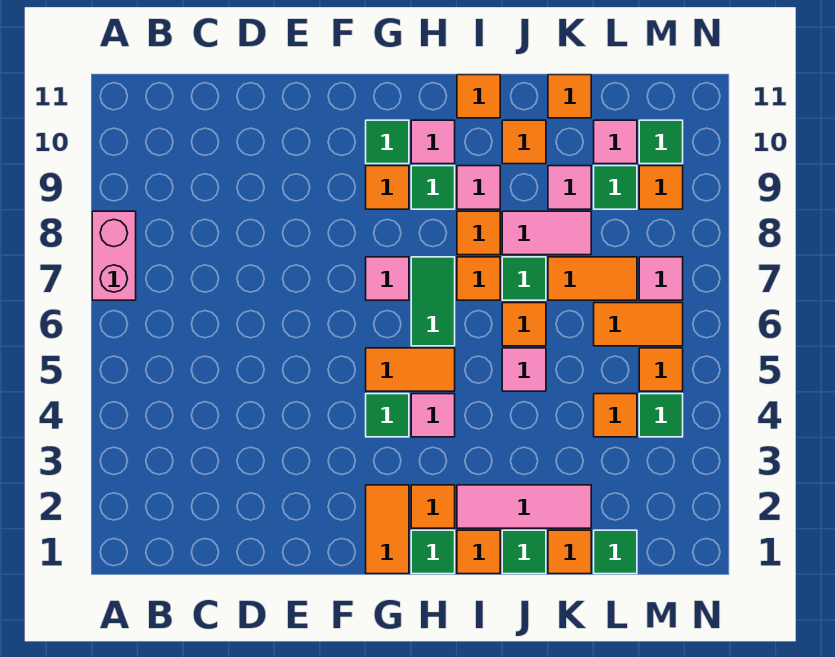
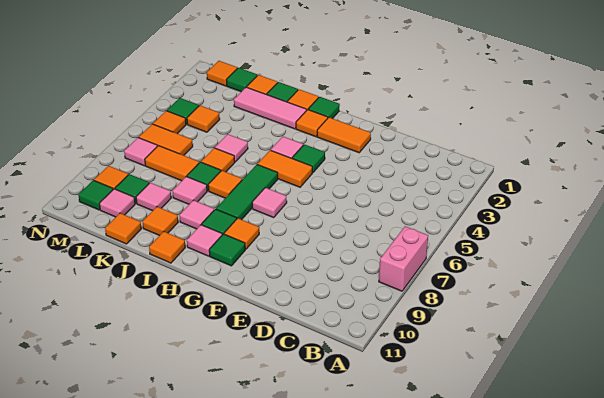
orange tile G1:G2 level 1 -> orange tile F2:G2 level 1
green tile H6:H7 level 1 -> green tile H6:H8 level 1
orange tile I8 level 1 -> orange tile M1 level 1
pink tile J8:K8 level 1 -> pink tile J8 level 1

